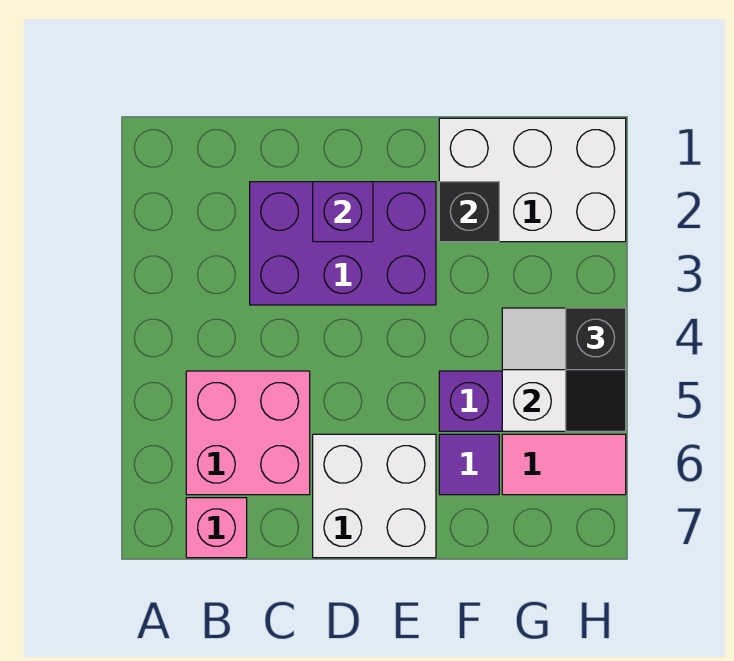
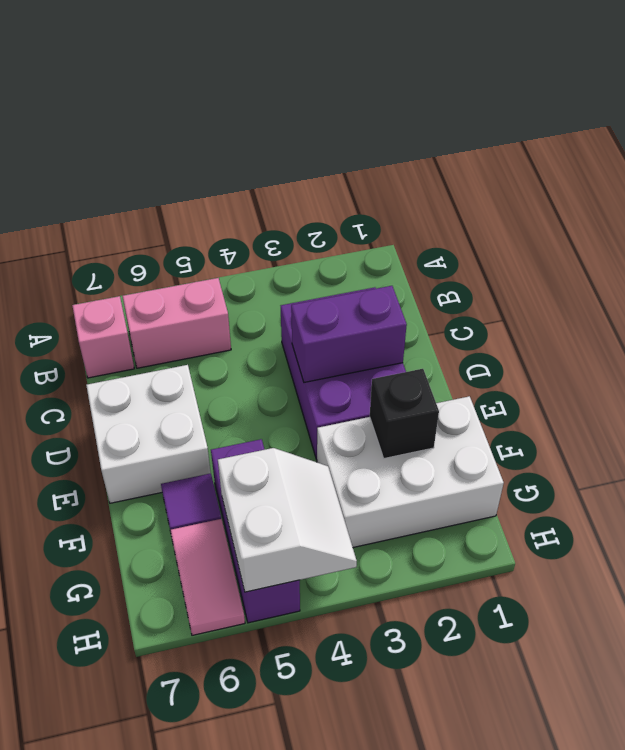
pink brick B5:C6 level 1 -> pink brick B5:B6 level 1
purple brick D2 level 2 -> purple brick D2:D3 level 2
white brick F1:H2 level 1 -> white brick F1:G3 level 1
black slope H4:H5 level 3 top 4 -> none

